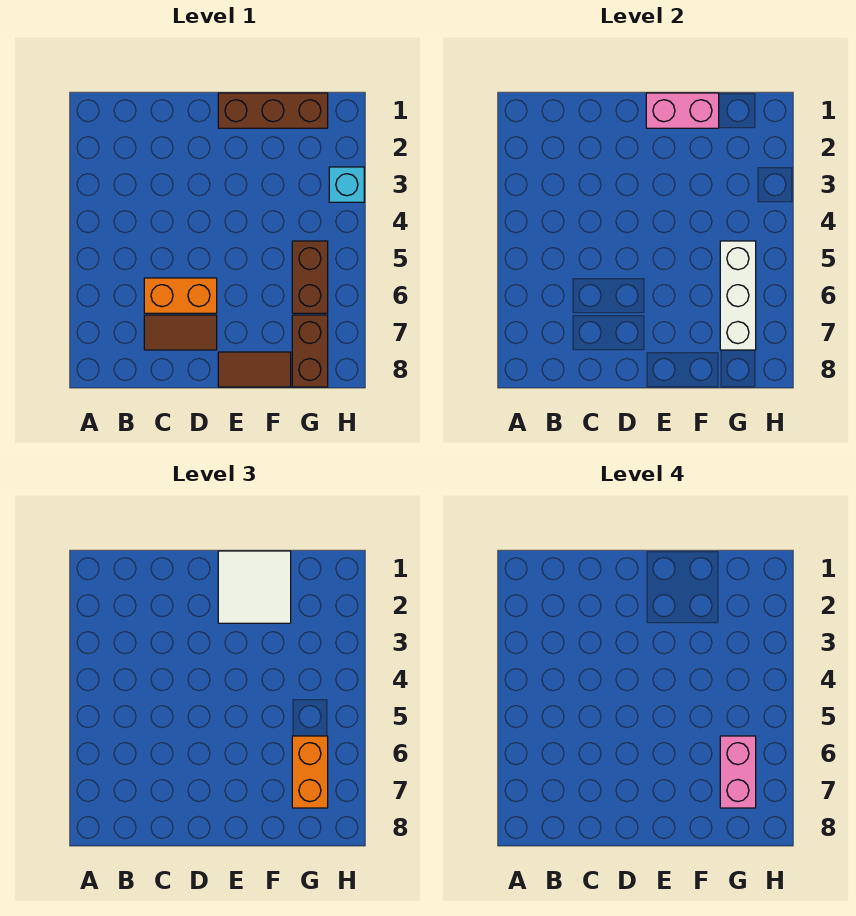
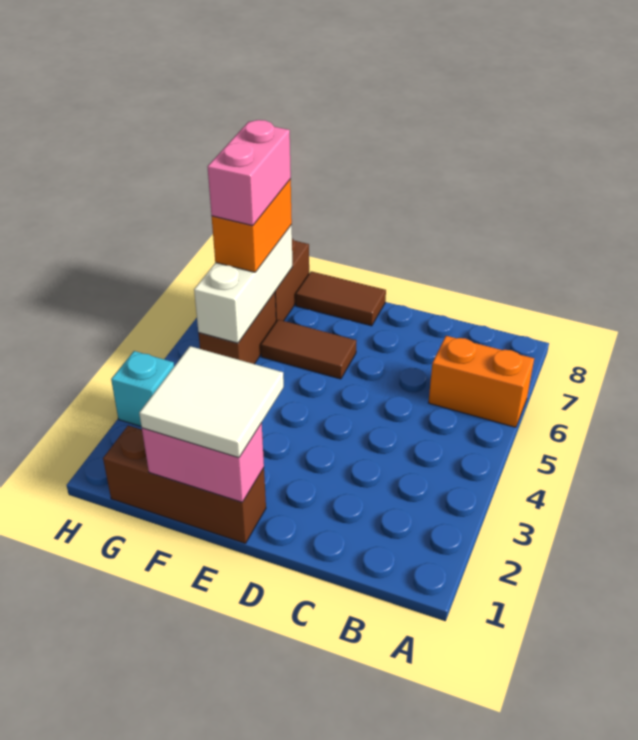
orange brick C6:D6 level 1 -> orange brick A6:B6 level 1
brown tile C7:D7 level 1 -> brown tile E6:F6 level 1

